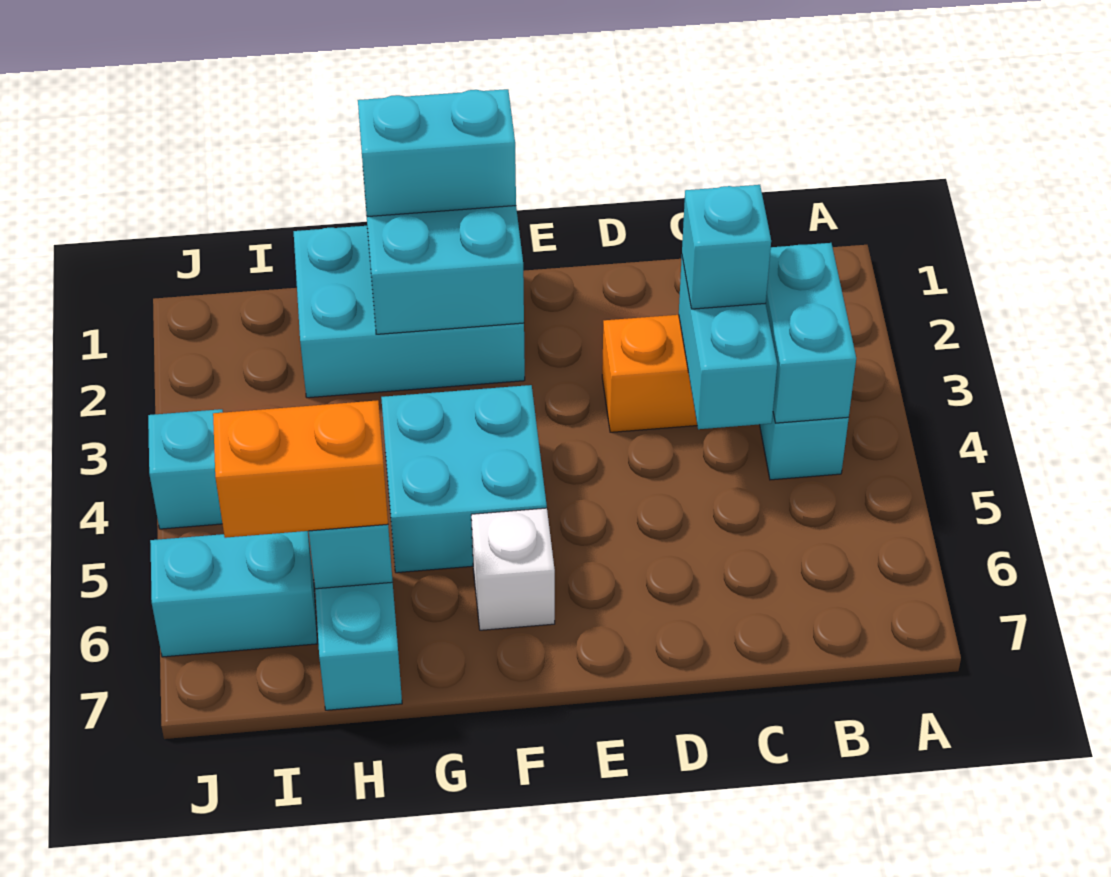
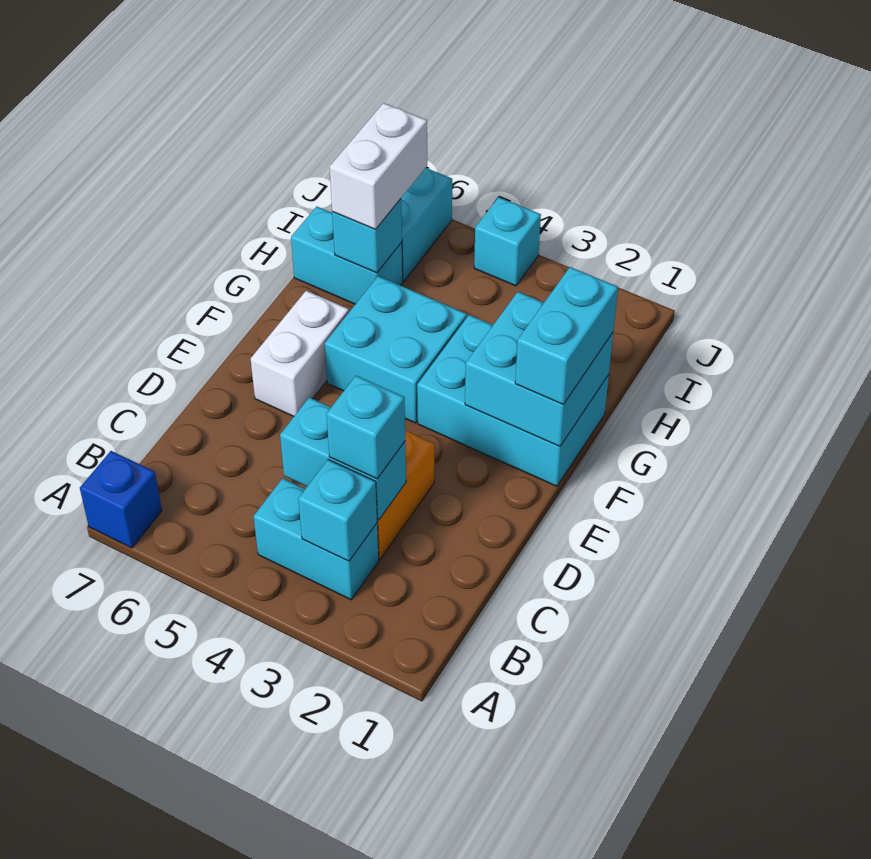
none -> blue brick A7 level 1
cyan brick B3:B4 level 2 -> cyan brick B3 level 2
cyan brick F1:H2 level 1 -> cyan brick F1:G3 level 1
white brick F6 level 1 -> white brick E6:F6 level 1
orange brick H6:I6 level 3 -> white brick H6:I6 level 3

